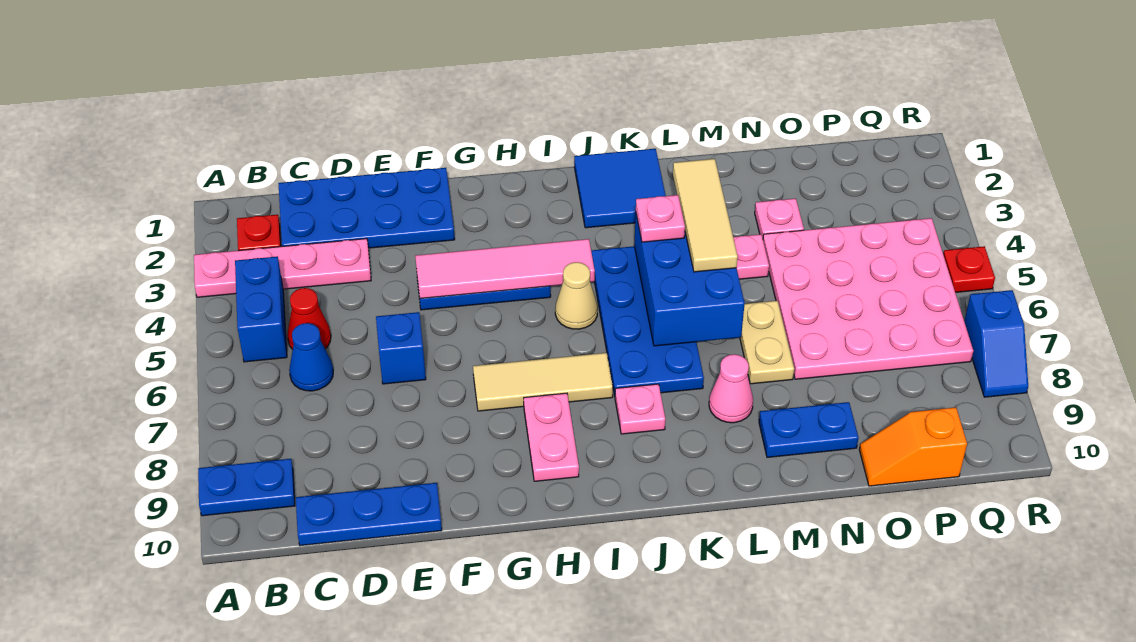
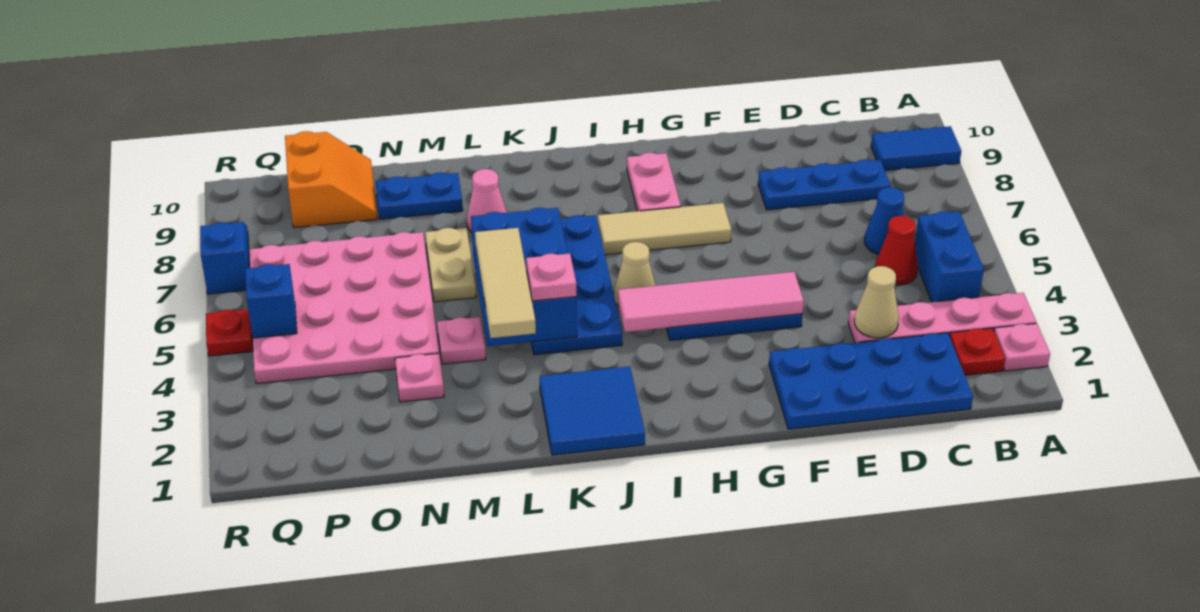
blue plate A9:B9 level 1 -> blue tile A9:B9 level 1
blue plate C10:E10 level 1 -> blue plate C8:E8 level 1
none -> tan cone D3 level 2
blue brick E6 level 1 -> blue brick Q5 level 2
pink plate J8 level 1 -> pink plate A2 level 1
orange slope O10:P10 level 1 top P -> orange slope O9:P10 level 1 top P

